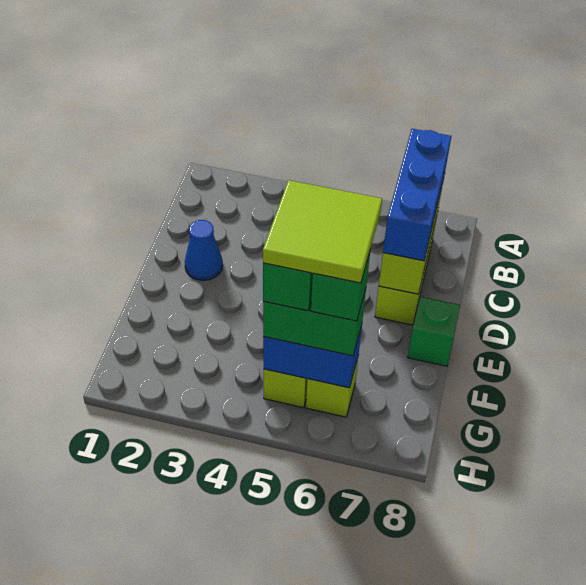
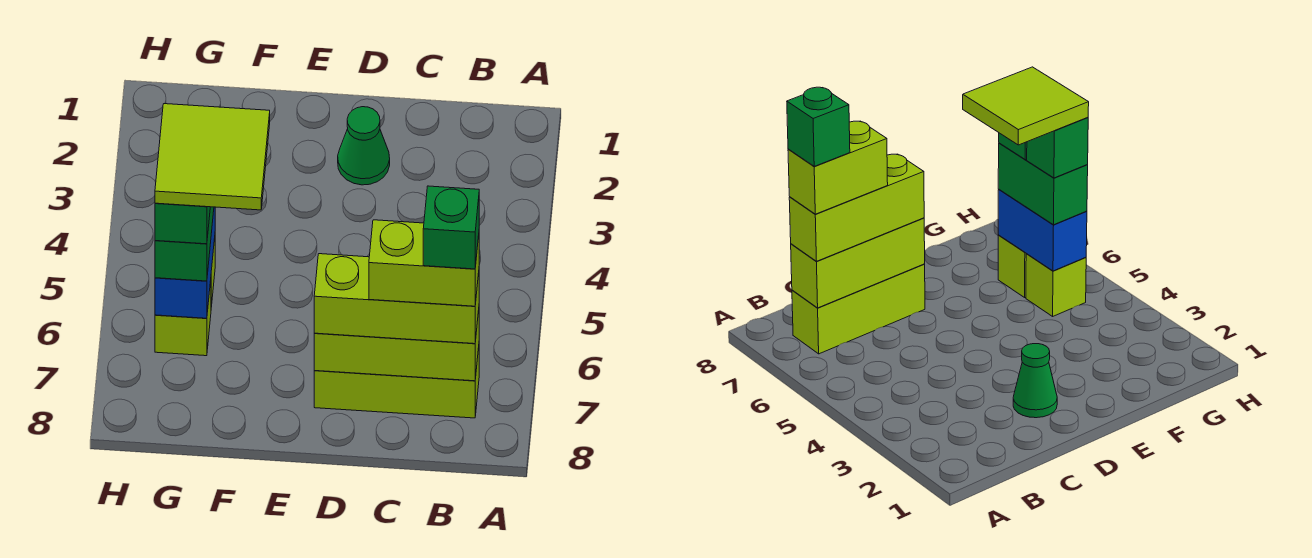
blue brick B7:D7 level 3 -> lime brick B7:D7 level 3
none -> lime brick B7:C7 level 4
blue cone D2 level 1 -> green cone D2 level 1
green brick E8 level 1 -> green brick B7 level 5

